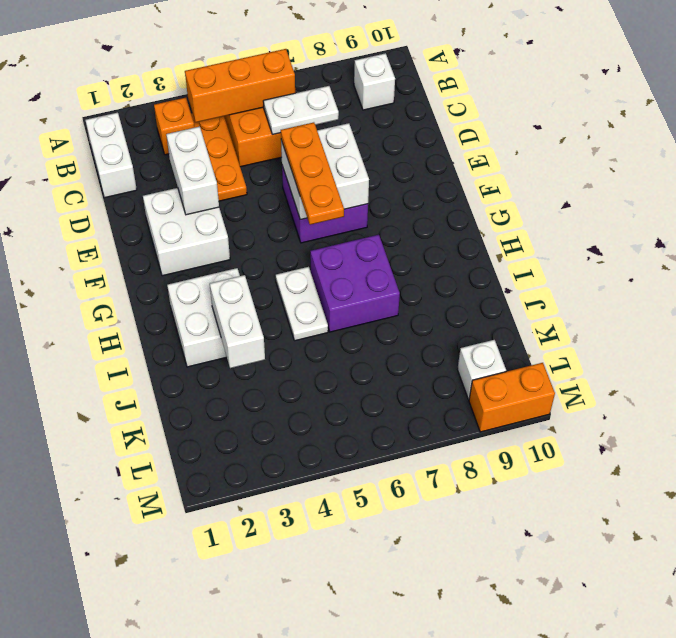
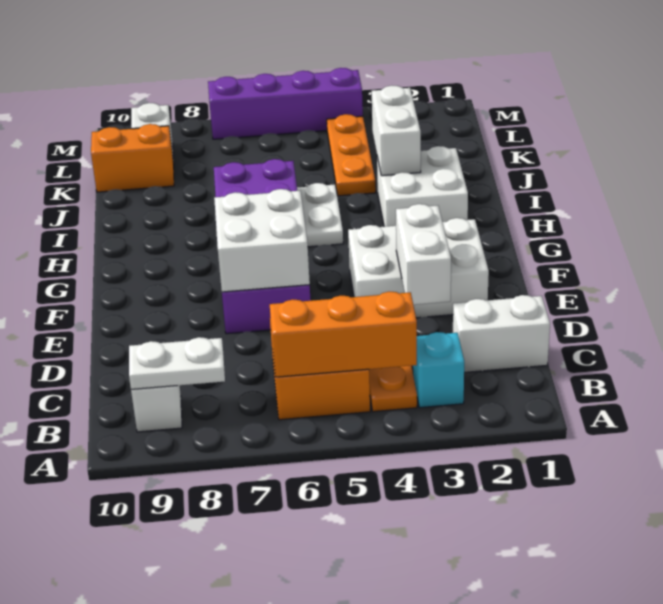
white brick B1:C1 level 1 -> white brick C1:C2 level 1
orange brick B3 level 1 -> cyan brick B3 level 1
white plate C6:C7 level 2 -> white plate B8:B9 level 2
white brick E2:F3 level 1 -> white brick E2:F4 level 1
orange plate E6:G6 level 3 -> orange plate J4:L4 level 1
none -> purple brick M4:M7 level 1
orange brick M9:M10 level 1 -> orange brick K9:K10 level 1

